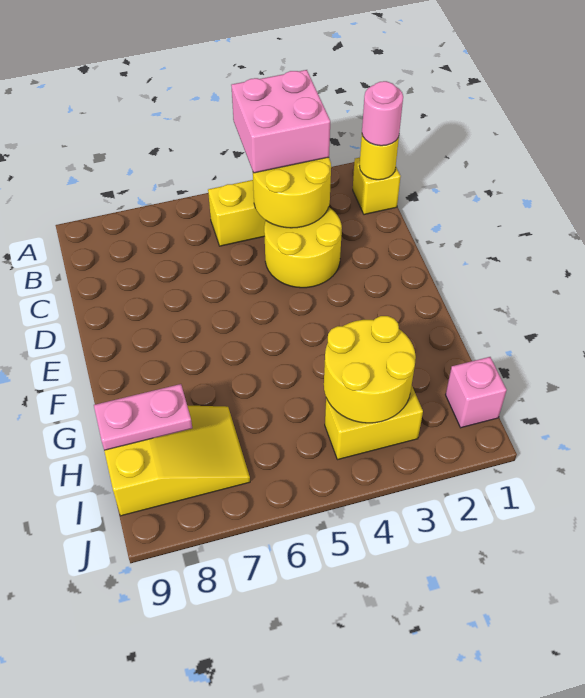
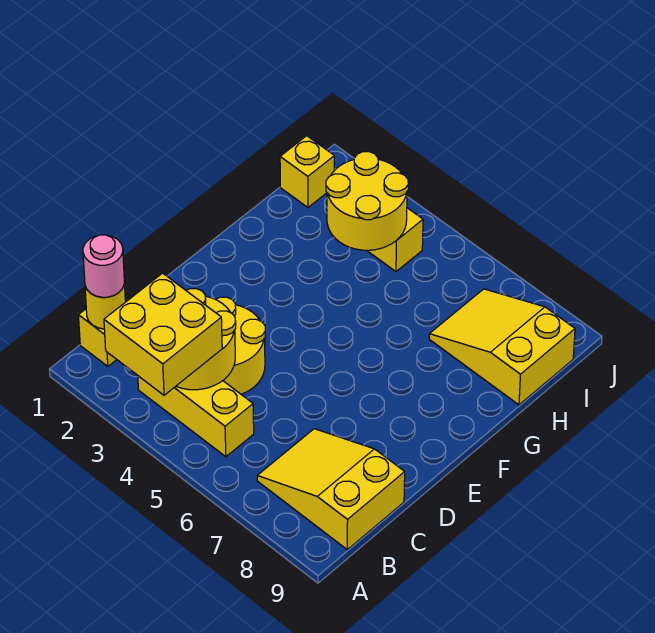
pink brick A3:B4 level 3 -> yellow brick A3:B4 level 3
none -> yellow slope B7:C9 level 1 top 9
pink plate H8:H9 level 2 -> none
pink brick I1 level 1 -> yellow brick I1 level 1

